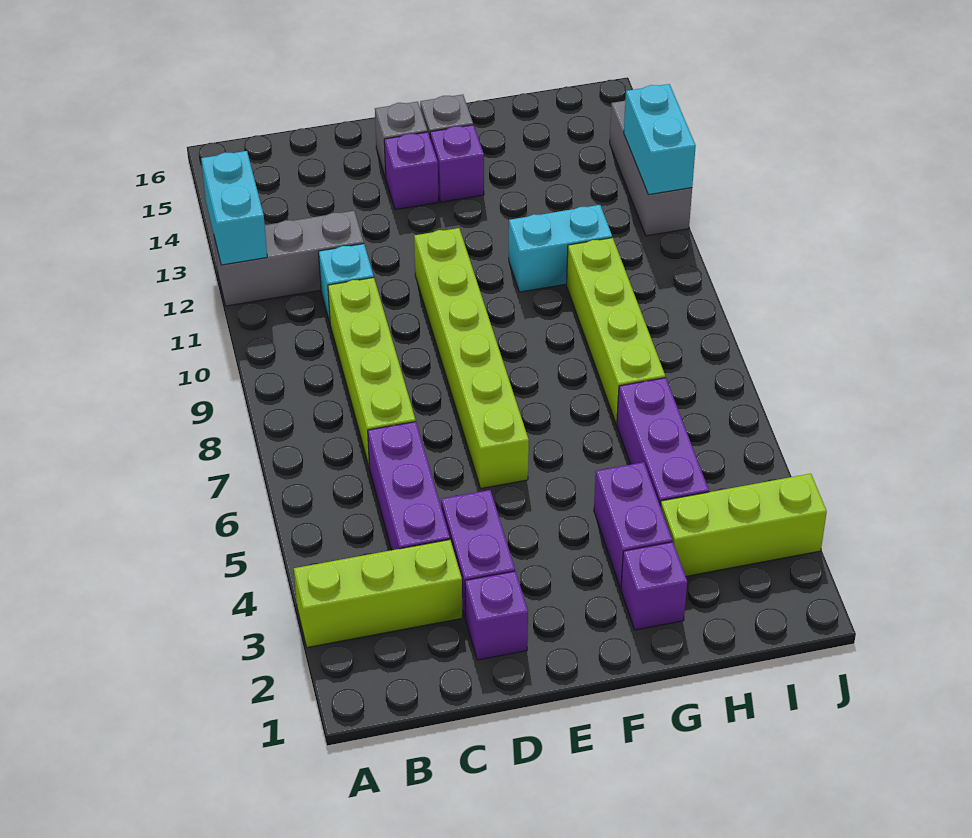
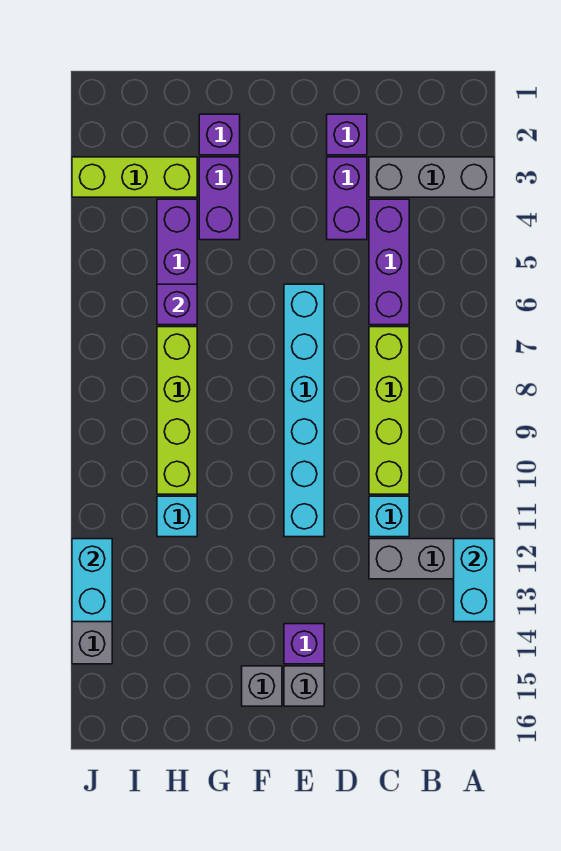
lime brick A3:C3 level 1 -> grey brick A3:C3 level 1
lime brick E6:E11 level 1 -> cyan brick E6:E11 level 1
purple brick F14 level 1 -> purple brick H6 level 2
cyan brick G11:H11 level 1 -> cyan brick H11 level 1

